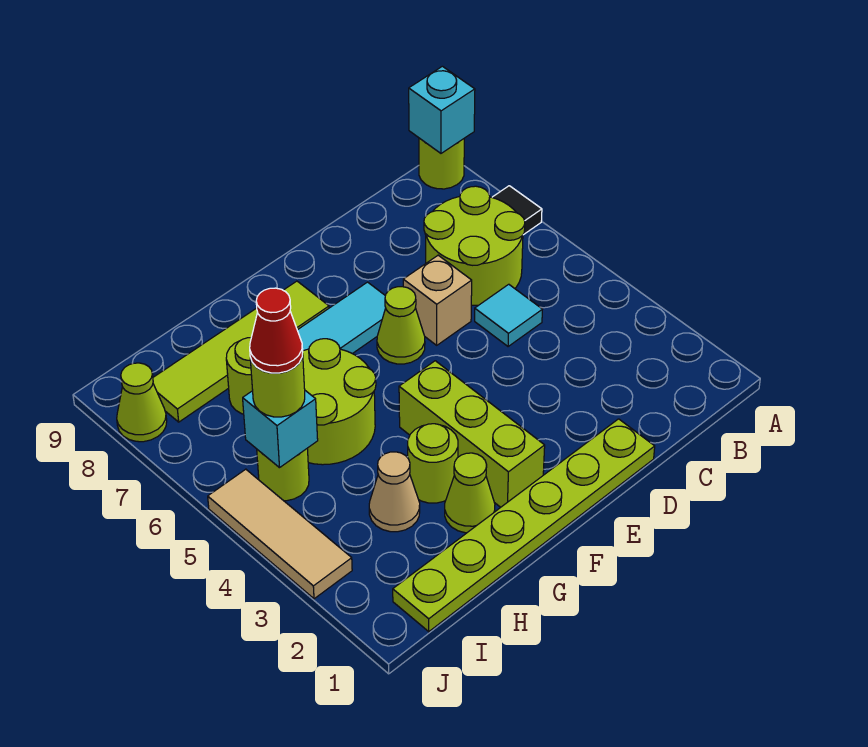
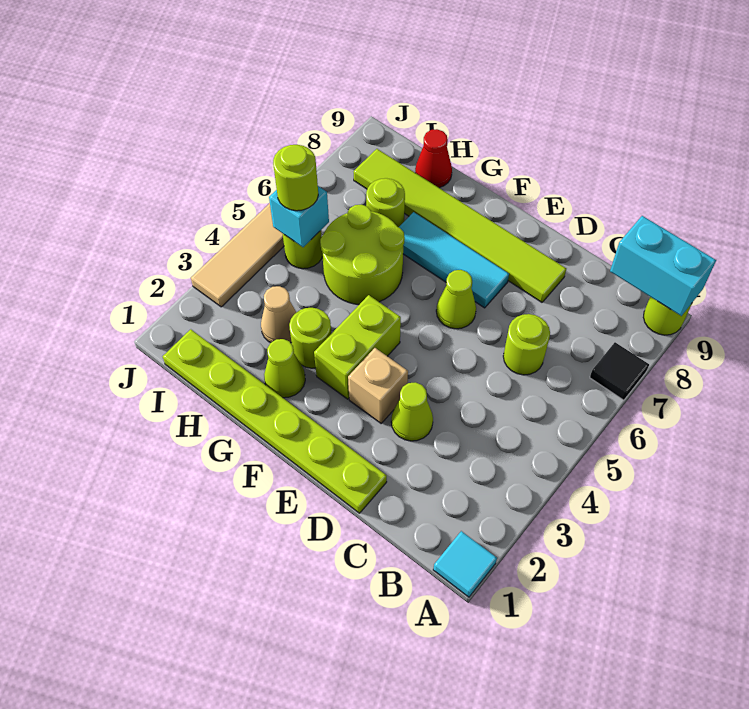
cyan brick A9 level 2 -> cyan brick A9:B9 level 2
lime round brick B6:C7 level 1 -> lime round brick C6 level 1
cyan tile C5 level 1 -> cyan tile A1 level 1
tan brick D6 level 1 -> tan brick E3 level 1
lime brick F2:F4 level 1 -> lime brick F3:F4 level 1
lime tile F8:I8 level 1 -> lime tile D8:I8 level 1
red cone I5 level 4 -> red cone H9 level 1
lime cone J8 level 1 -> lime cone D3 level 1

